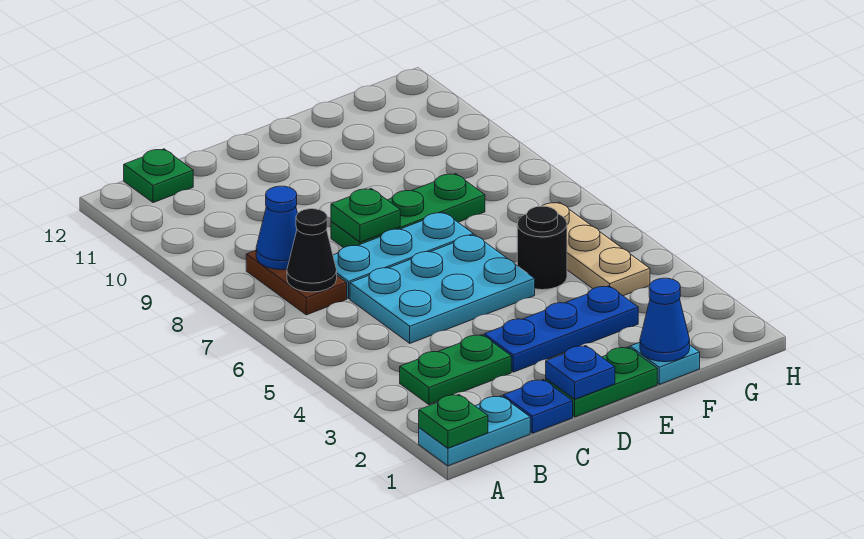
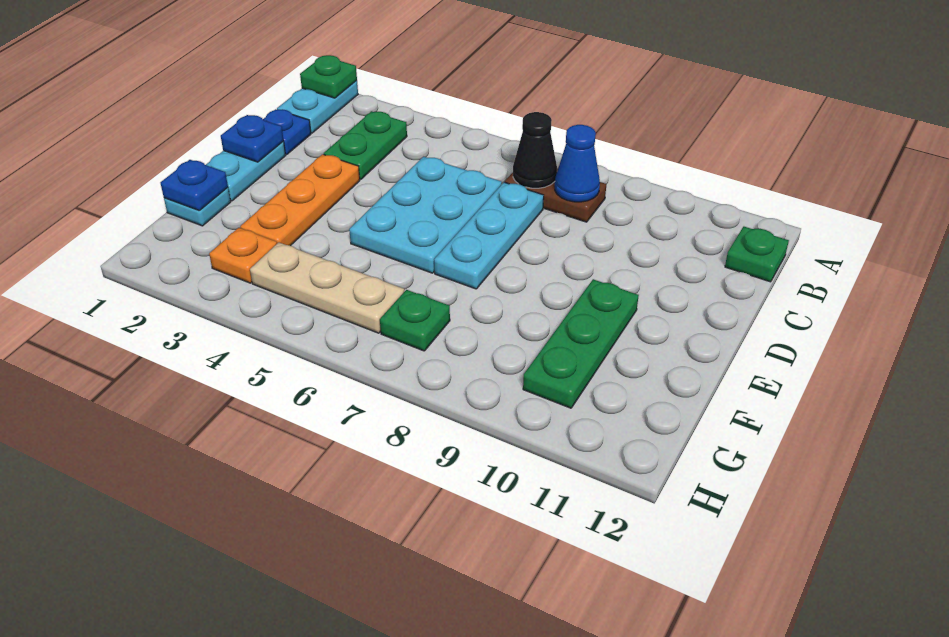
green plate D1:E1 level 1 -> cyan plate D1:E1 level 1
blue plate D3:F3 level 1 -> orange plate D3:F3 level 1
green plate D8:F8 level 1 -> green plate E10:G10 level 1
green plate D8 level 2 -> green plate G7 level 1
blue cone F1 level 2 -> blue plate F1 level 2
black round brick F5 level 1 -> none
none -> orange plate G3 level 1

